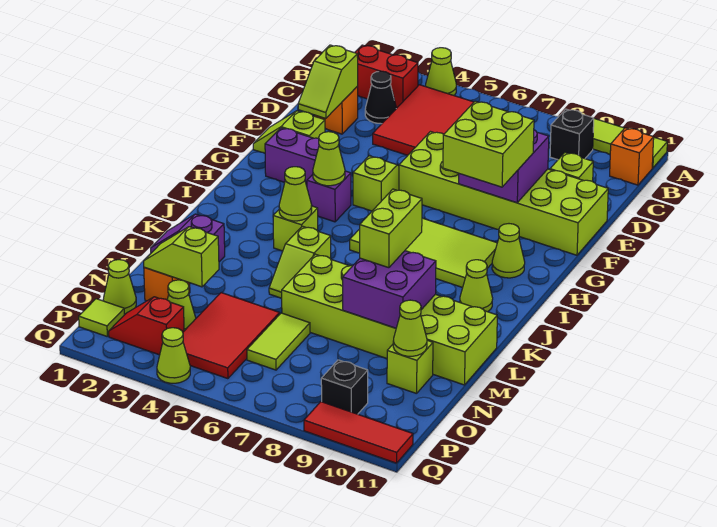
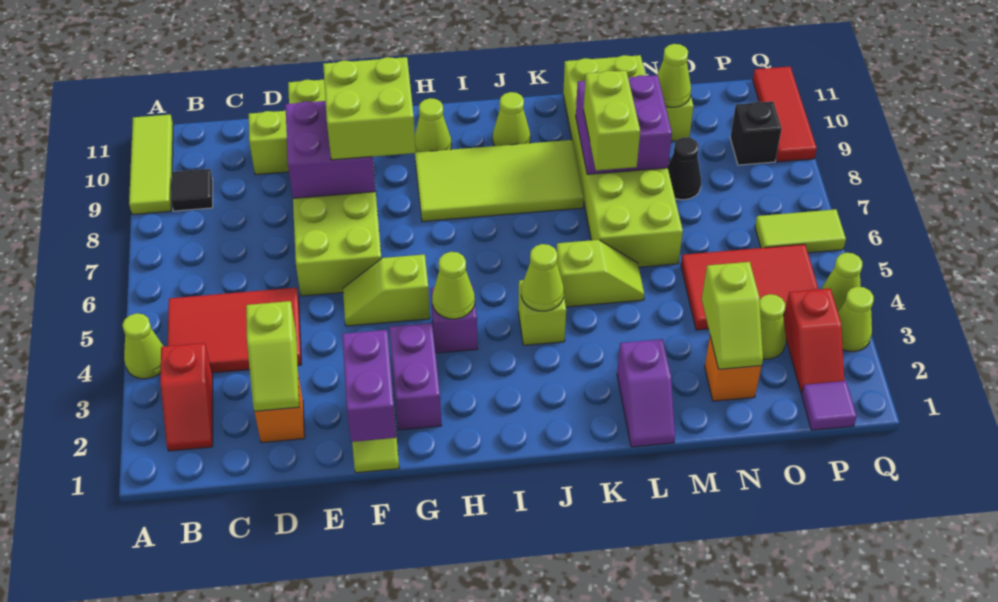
red brick B2:B3 level 1 -> red slope B2:B3 level 1 top 3
black brick B9 level 1 -> black tile B9 level 1
orange brick B11 level 1 -> none
black cone C3 level 1 -> black cone N8 level 1
lime slope D2:E2 level 2 top D -> lime slope D2:D3 level 2 top 3
none -> purple brick F1:F2 level 2
lime tile H6:I9 level 1 -> lime tile H8:K9 level 1
lime brick K8:L8 level 3 -> lime brick L7:L8 level 3
lime tile N6:O6 level 1 -> lime tile P6:Q6 level 1
lime cone O1 level 1 -> lime cone Q3 level 1
lime tile P1 level 1 -> purple tile P1 level 1

